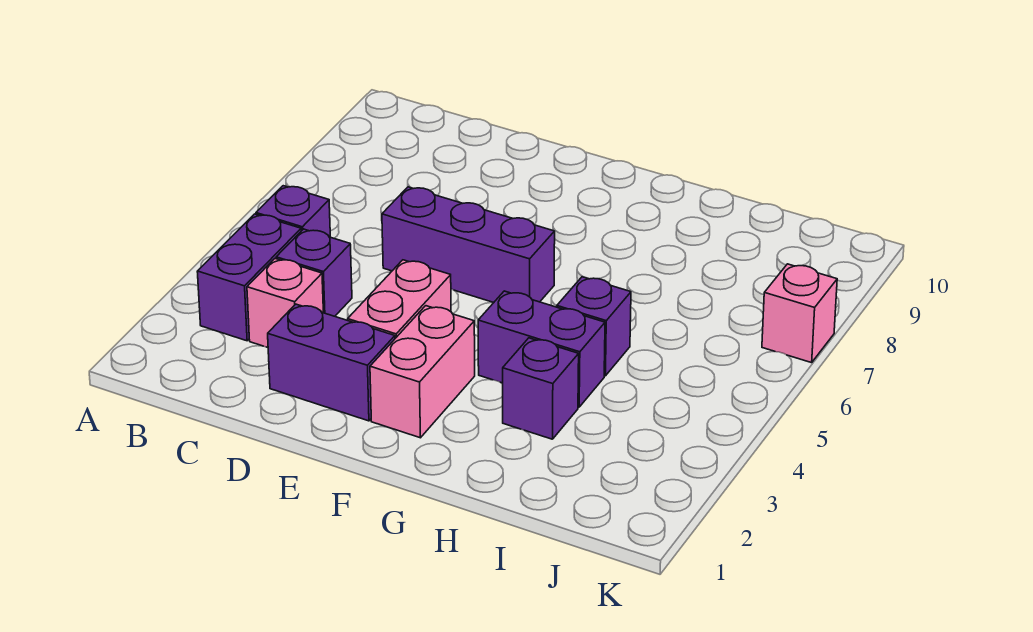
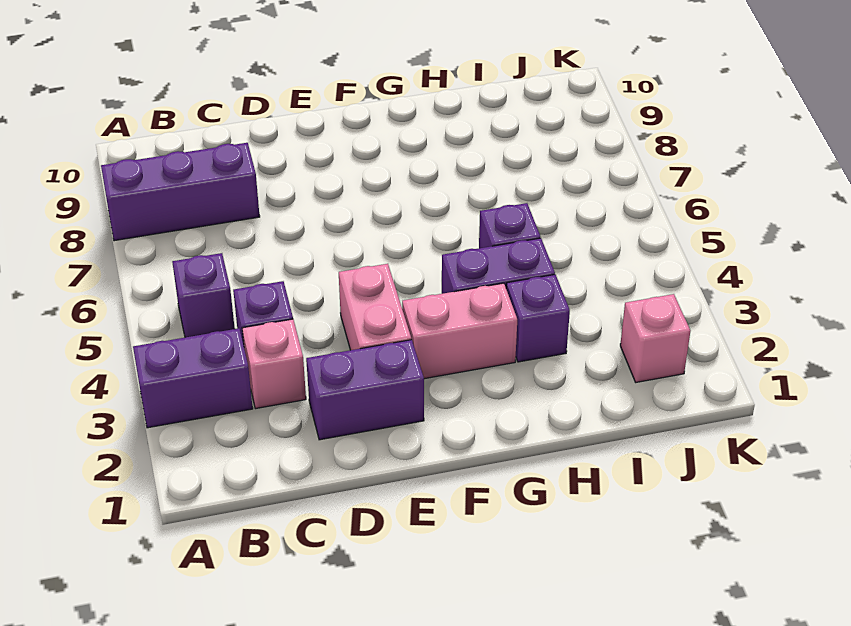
purple brick B3:B4 level 1 -> purple brick A3:B3 level 1
purple brick D6:F6 level 1 -> purple brick A8:C8 level 1
pink brick F2:F3 level 1 -> pink brick F3:G3 level 1
pink brick K7 level 1 -> pink brick J2 level 1

